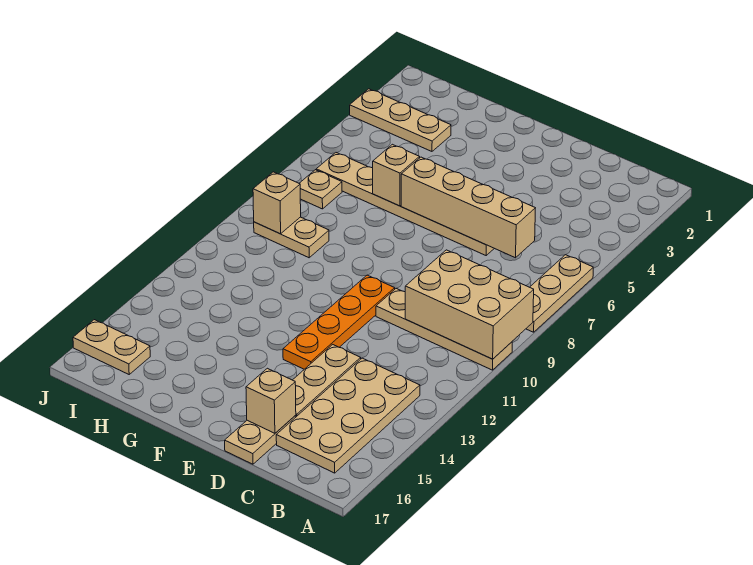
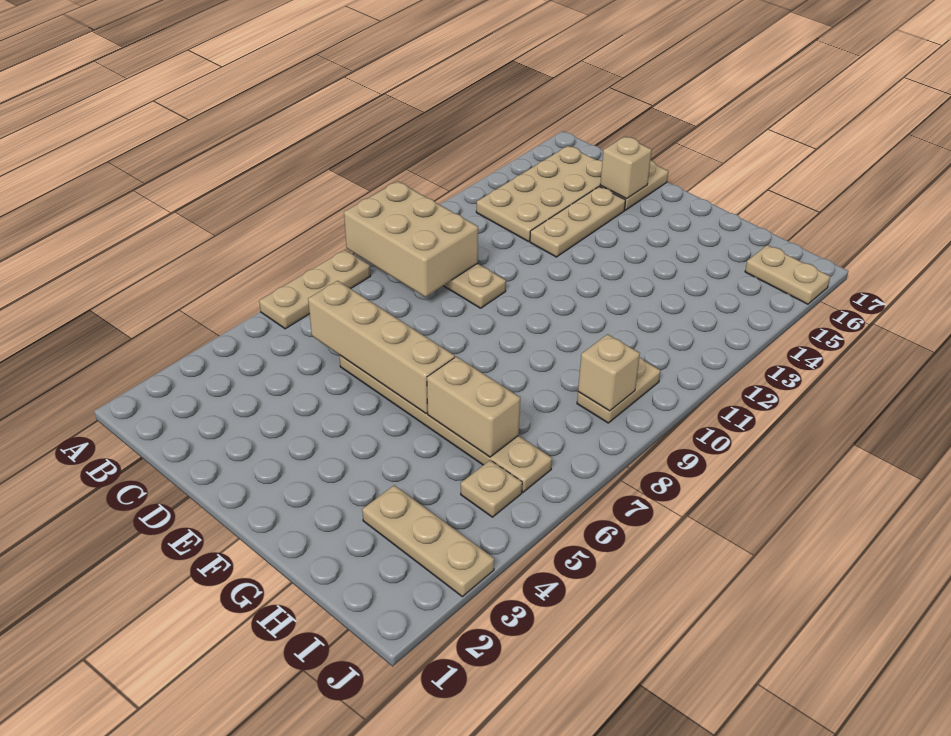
orange plate E10:E13 level 1 -> none
tan brick G6 level 2 -> tan brick G6:H6 level 2
tan plate H9:I9 level 1 -> tan plate I9:I10 level 1
tan plate I7 level 1 -> tan plate I5 level 1

